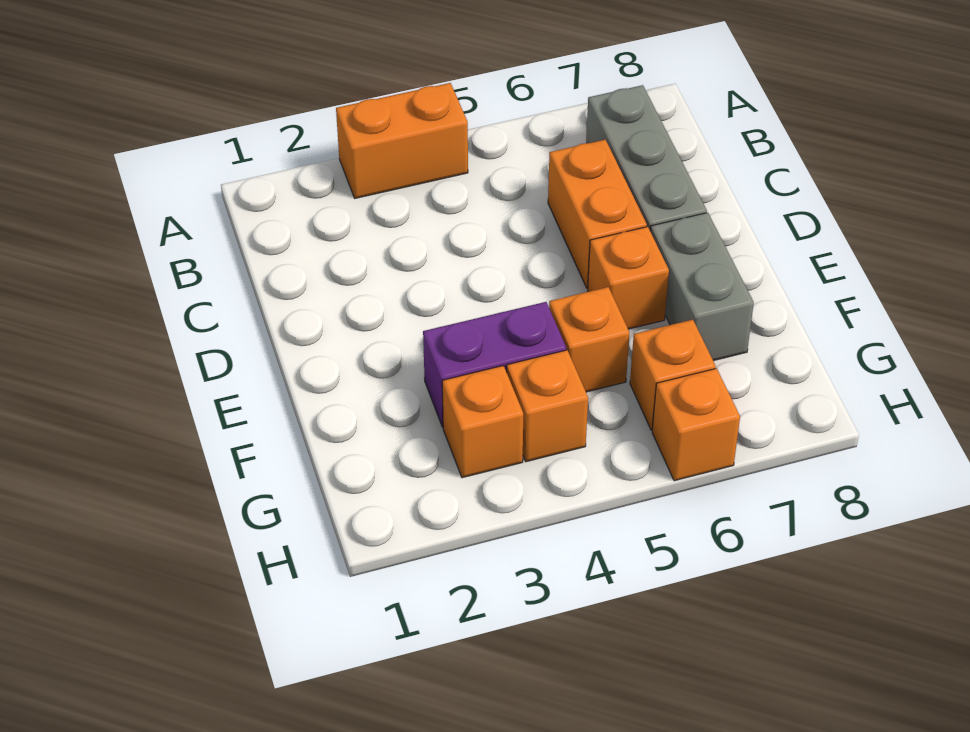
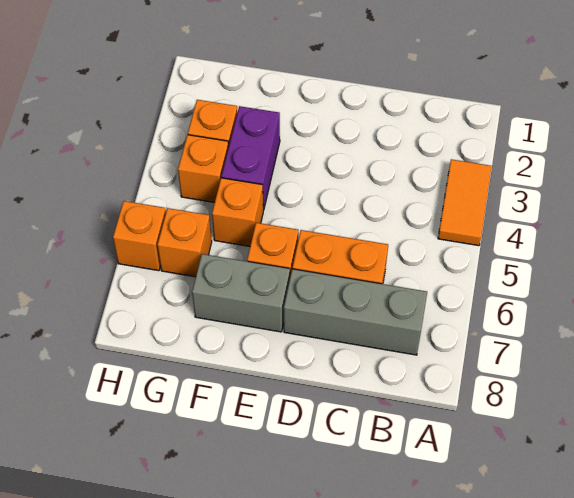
orange brick A3:A4 level 1 -> orange tile A3:A4 level 1

